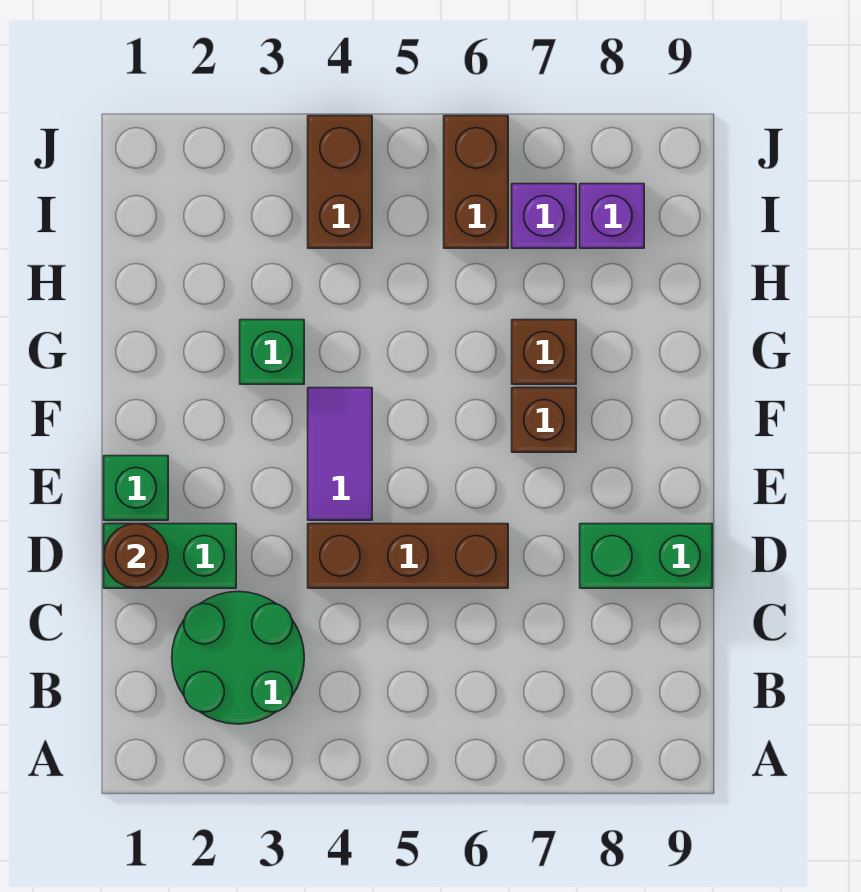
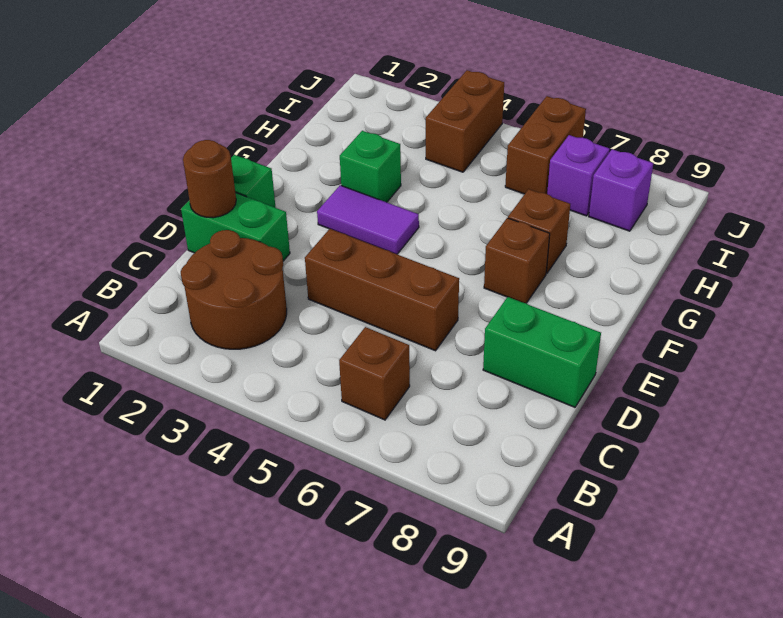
green round brick B2:C3 level 1 -> brown round brick B2:C3 level 1
none -> brown brick B6 level 1
purple tile E4:F4 level 1 -> purple tile F3:F4 level 1

